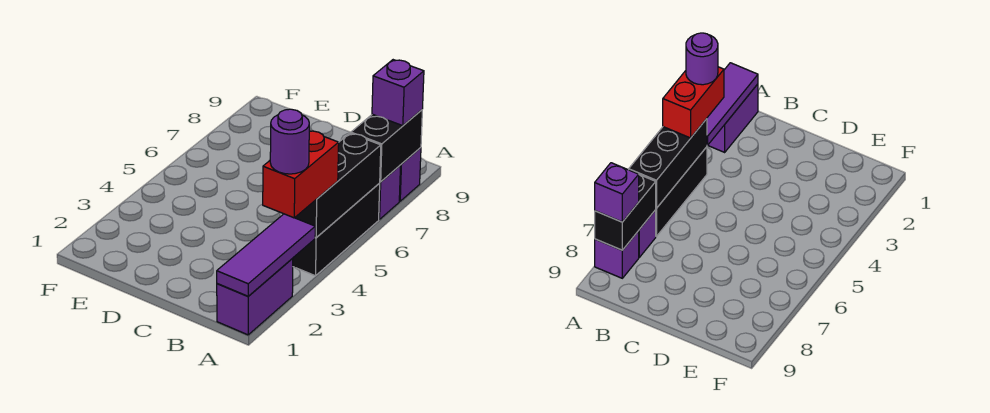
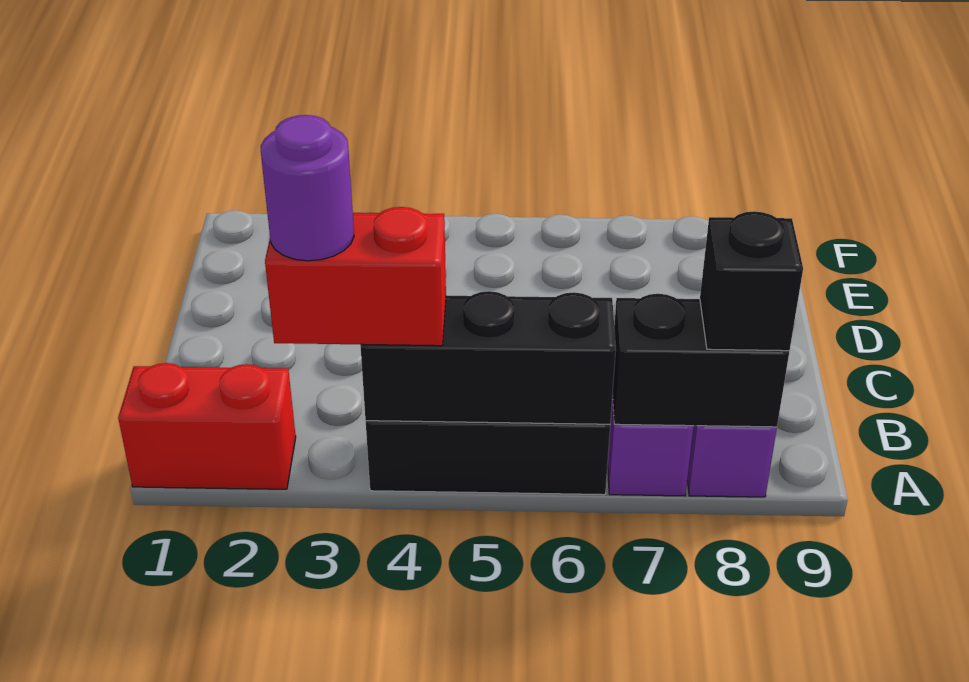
purple brick A1:A2 level 1 -> red brick A1:A2 level 1
purple tile A1:A3 level 2 -> none
purple brick A8 level 3 -> black brick A8 level 3

